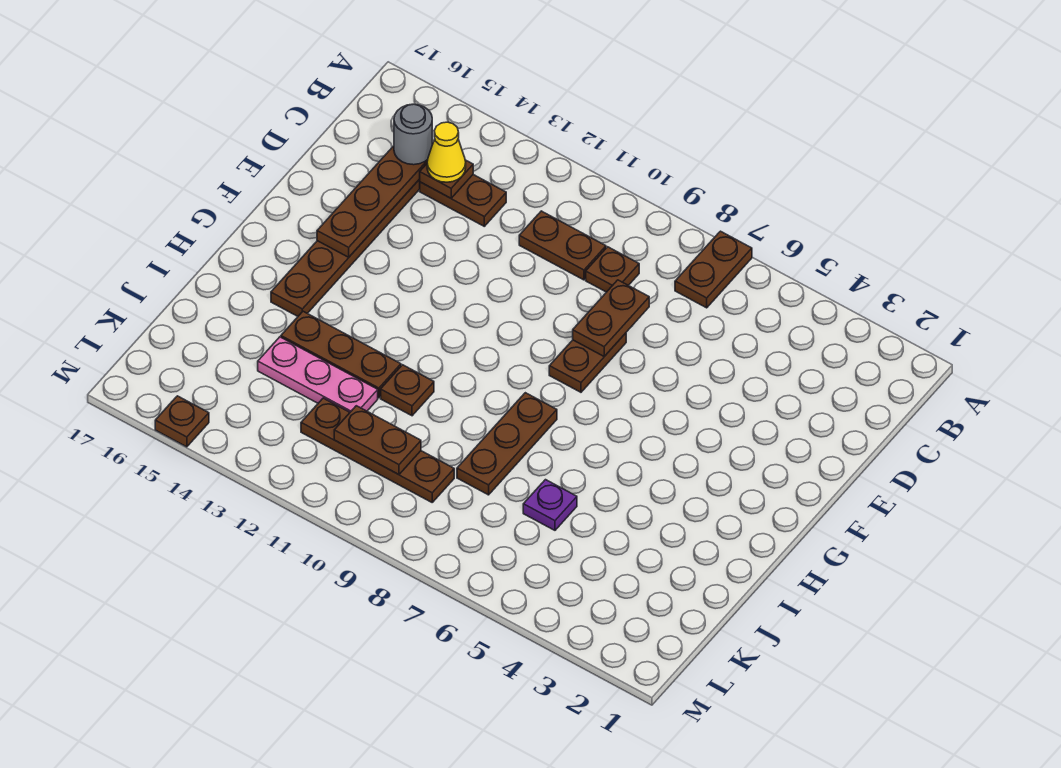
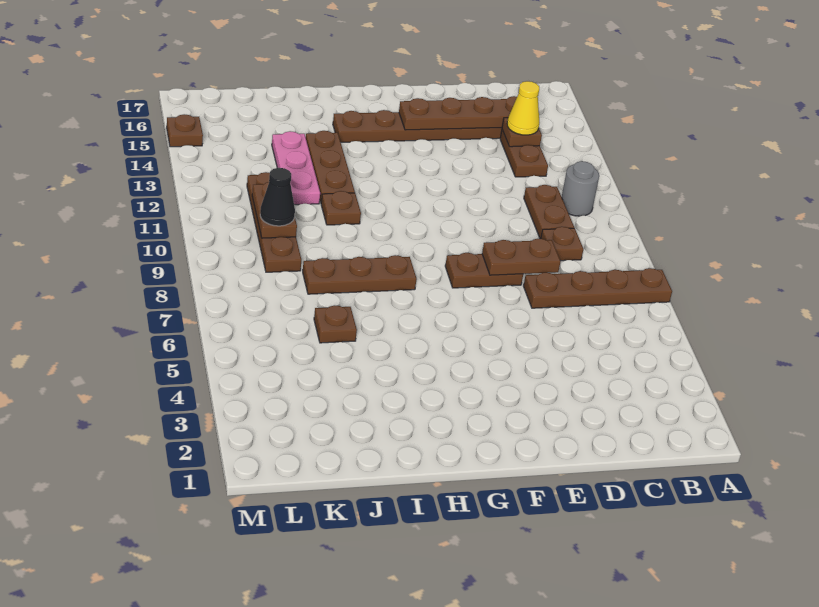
brown plate A7:B7 level 1 -> brown plate A7:D7 level 1
grey round brick C15 level 3 -> grey round brick B11 level 1
purple plate J6 level 1 -> brown plate J6 level 1
none -> black cone K10 level 3

